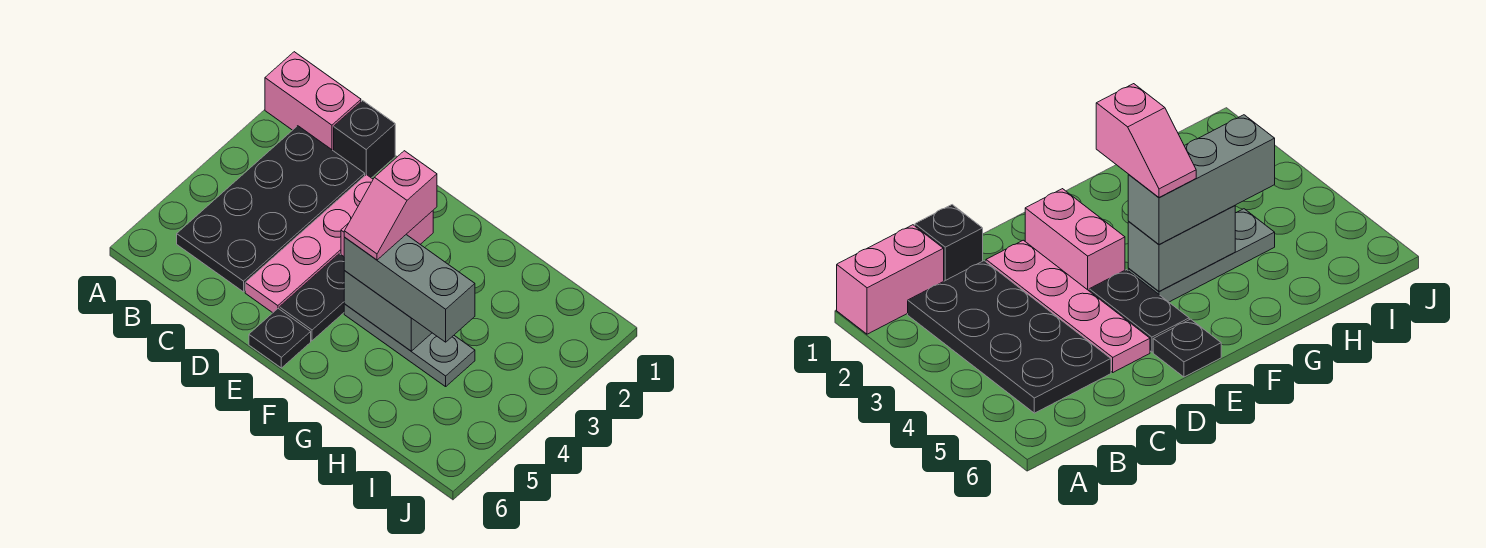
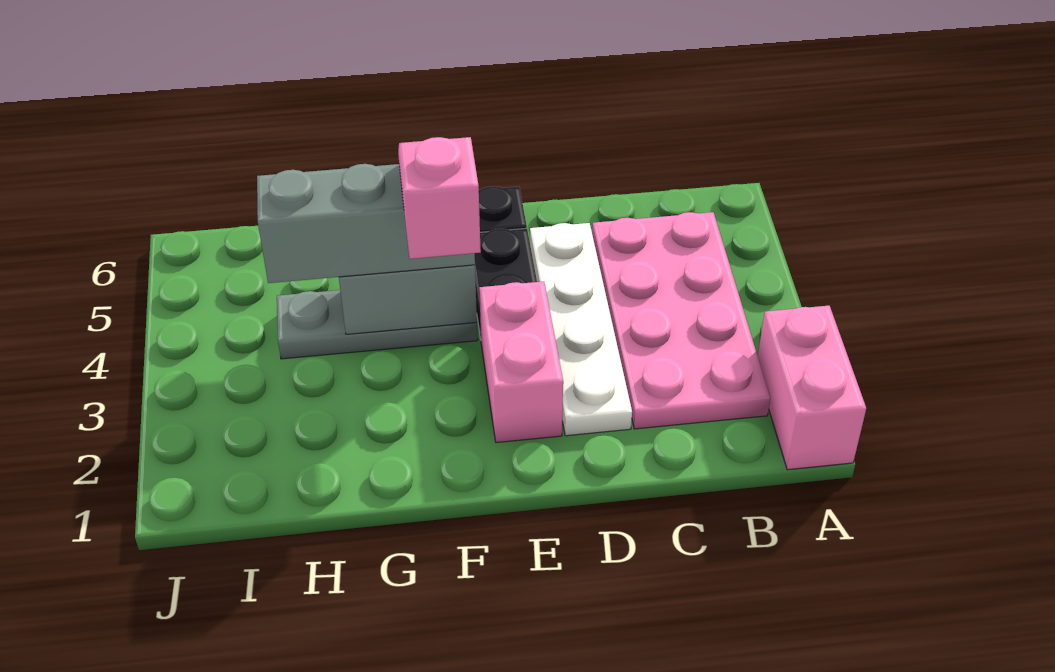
pink brick A1:B1 level 1 -> pink brick A1:A2 level 1
black plate B2:C5 level 1 -> pink plate B2:C5 level 1
black brick C1 level 1 -> none
pink plate D2:D5 level 1 -> white plate D2:D5 level 1

